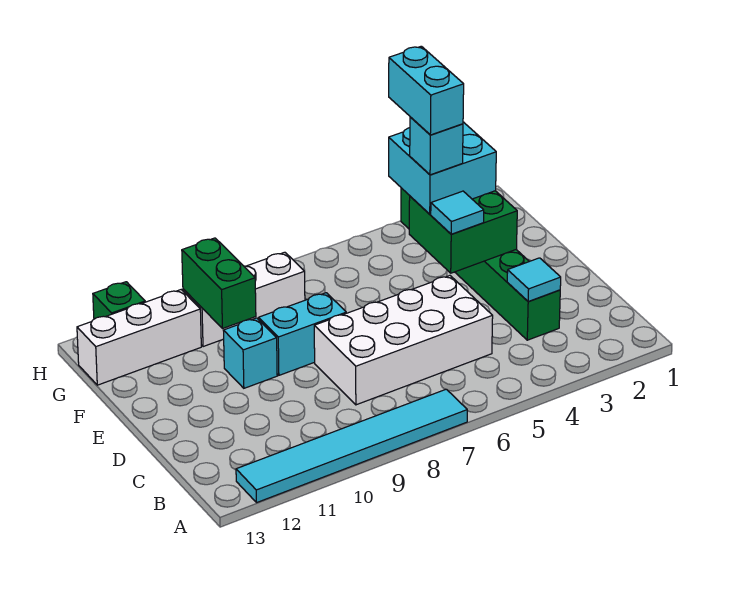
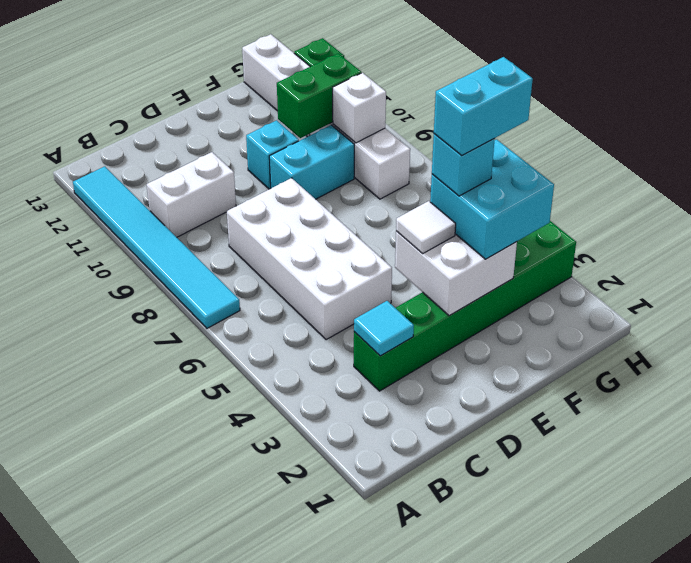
none -> white brick B10:C10 level 1
green brick E3:F4 level 2 -> white brick E3:F4 level 2
cyan tile E4 level 3 -> white tile E4 level 3
cyan brick E8:E9 level 1 -> cyan brick E9:F9 level 1
none -> white brick G9 level 2

